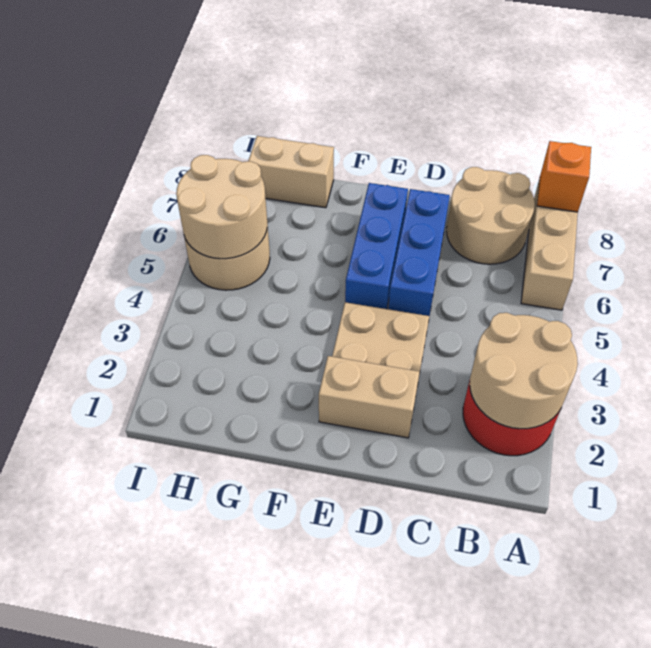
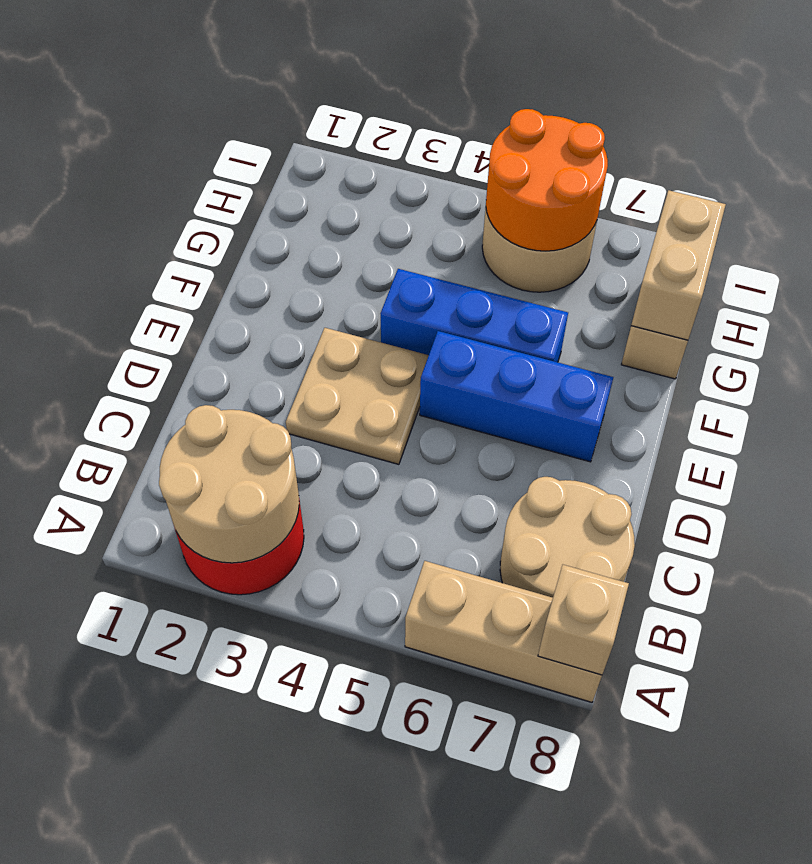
orange brick A8 level 2 -> tan brick A8 level 2
tan brick D2:E2 level 1 -> tan brick G8:H8 level 2
blue brick D5:D7 level 1 -> blue brick F4:F6 level 1
tan round brick H5:I6 level 2 -> orange round brick H5:I6 level 2

